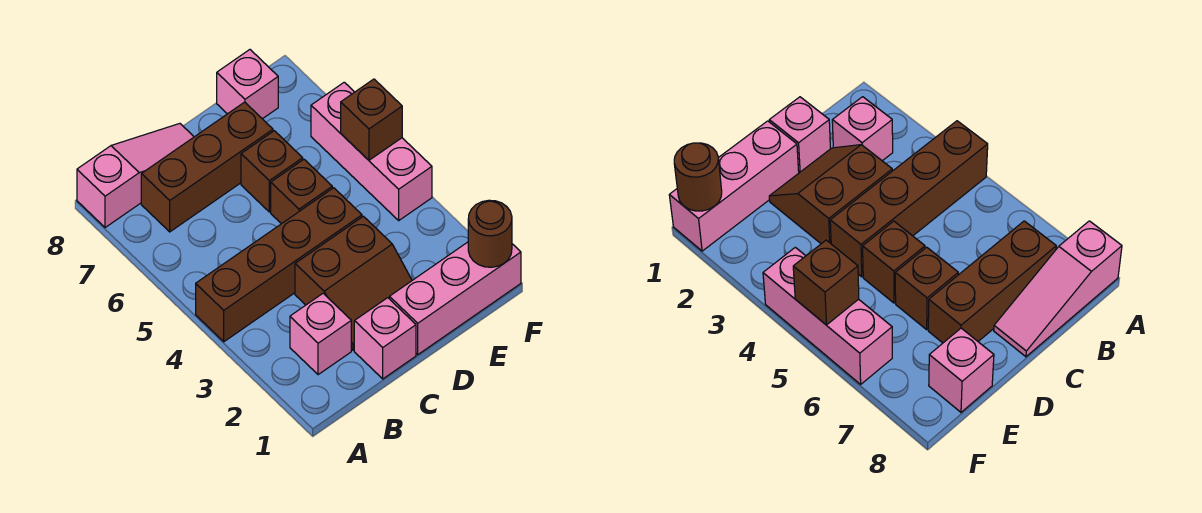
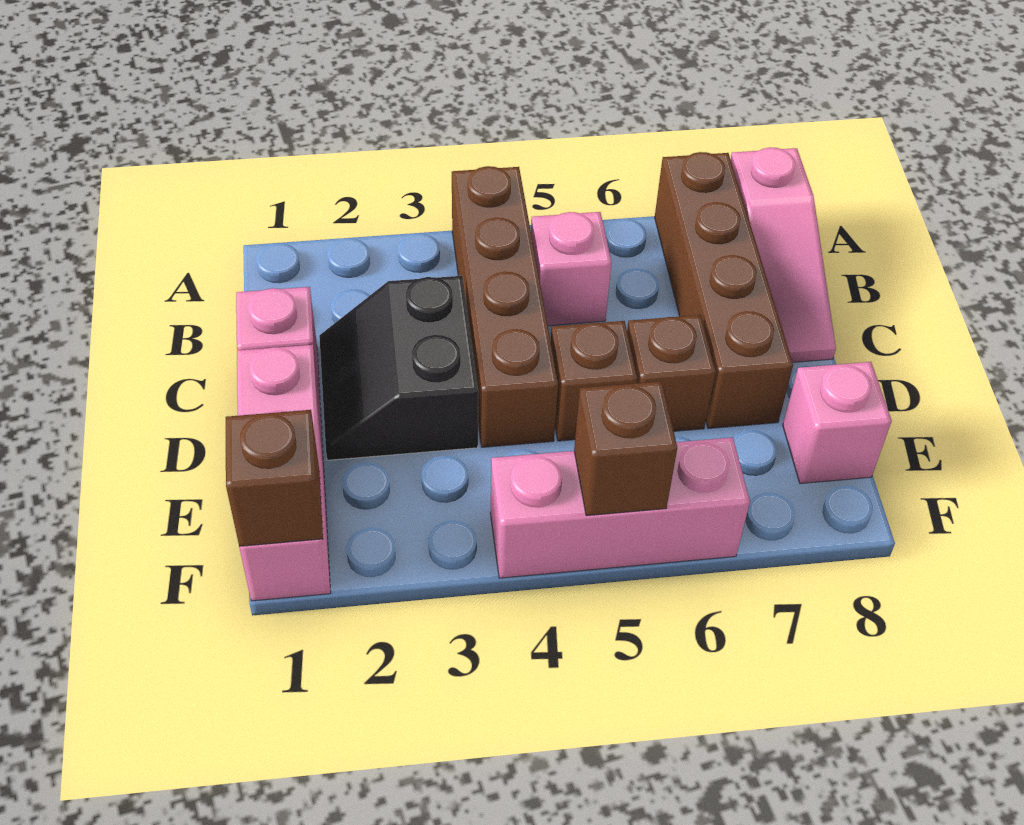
pink brick B2 level 1 -> pink brick B5 level 1
brown brick B7:D7 level 1 -> brown brick A7:D7 level 1
brown slope C2:D3 level 1 top 3 -> black slope C2:D3 level 1 top 3
brown round brick F1 level 2 -> brown brick F1 level 2

